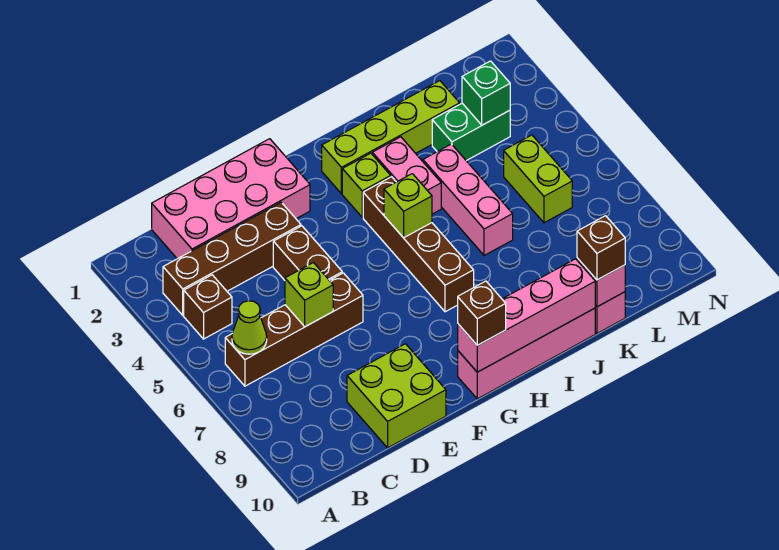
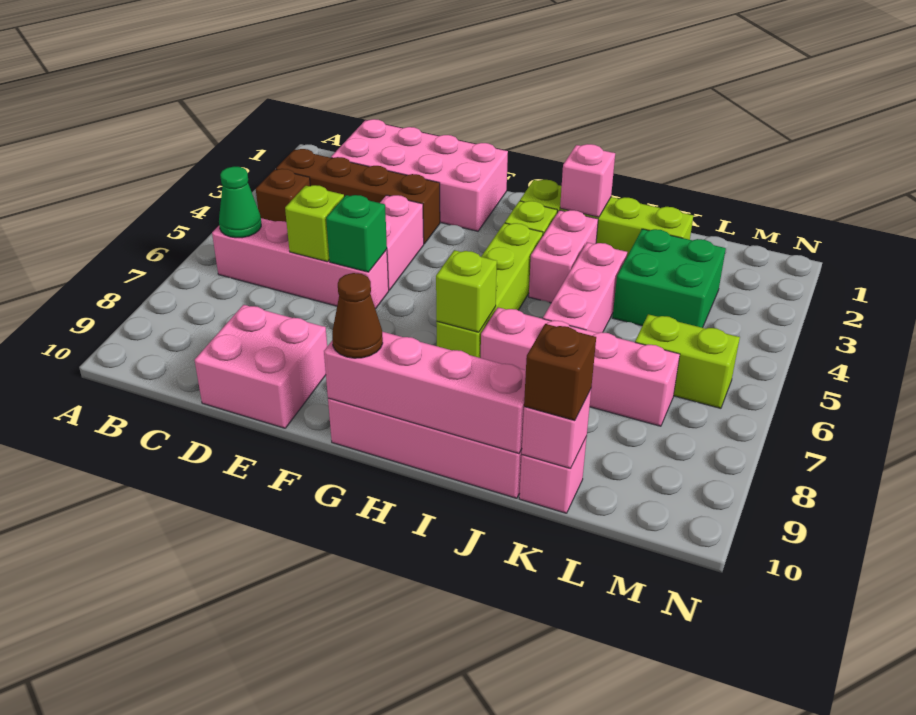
brown brick B6:E6 level 1 -> pink brick B6:E6 level 1
lime cone B6 level 2 -> green cone B6 level 2
lime brick D9:E10 level 1 -> pink brick D9:E10 level 1
brown brick E4:E5 level 1 -> pink brick E4:E5 level 1
brown brick G10 level 3 -> brown cone G10 level 3
brown brick H4:H7 level 1 -> lime brick H4:H7 level 1
lime brick H5 level 2 -> lime brick H7 level 2
none -> pink brick I2 level 2
none -> pink brick I7:L7 level 1
green brick K3:L3 level 1 -> green brick K3:L4 level 1
green brick L3 level 2 -> green brick E6 level 2
lime brick L5:L6 level 1 -> lime brick L6:M6 level 1

